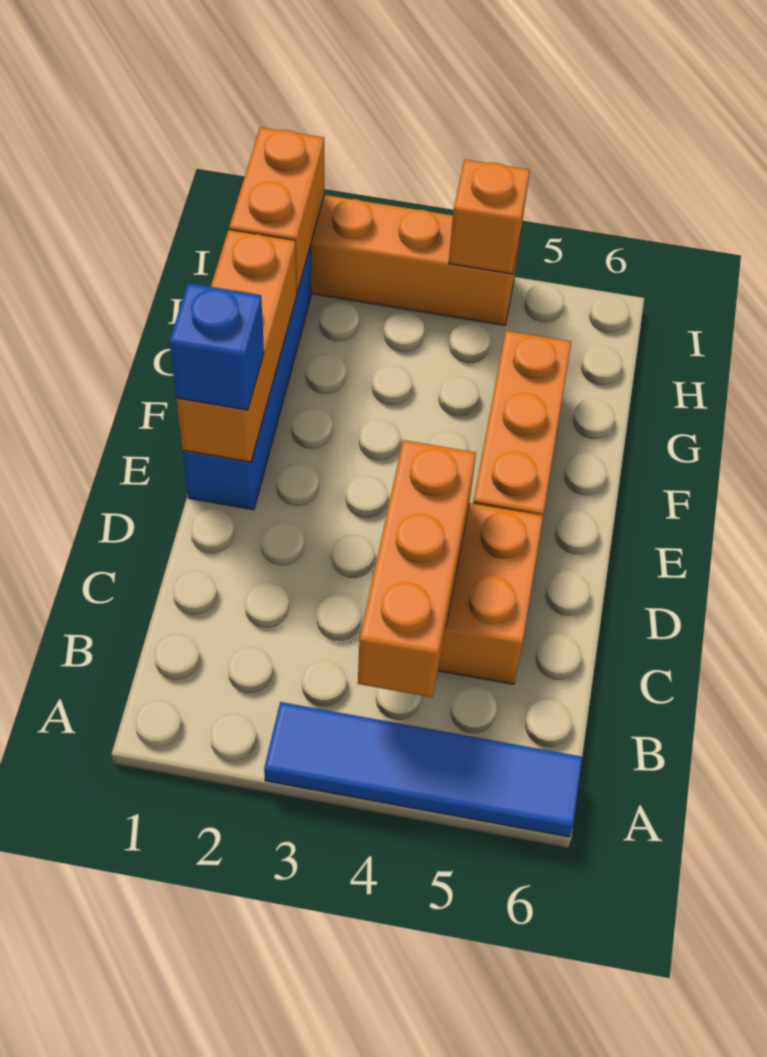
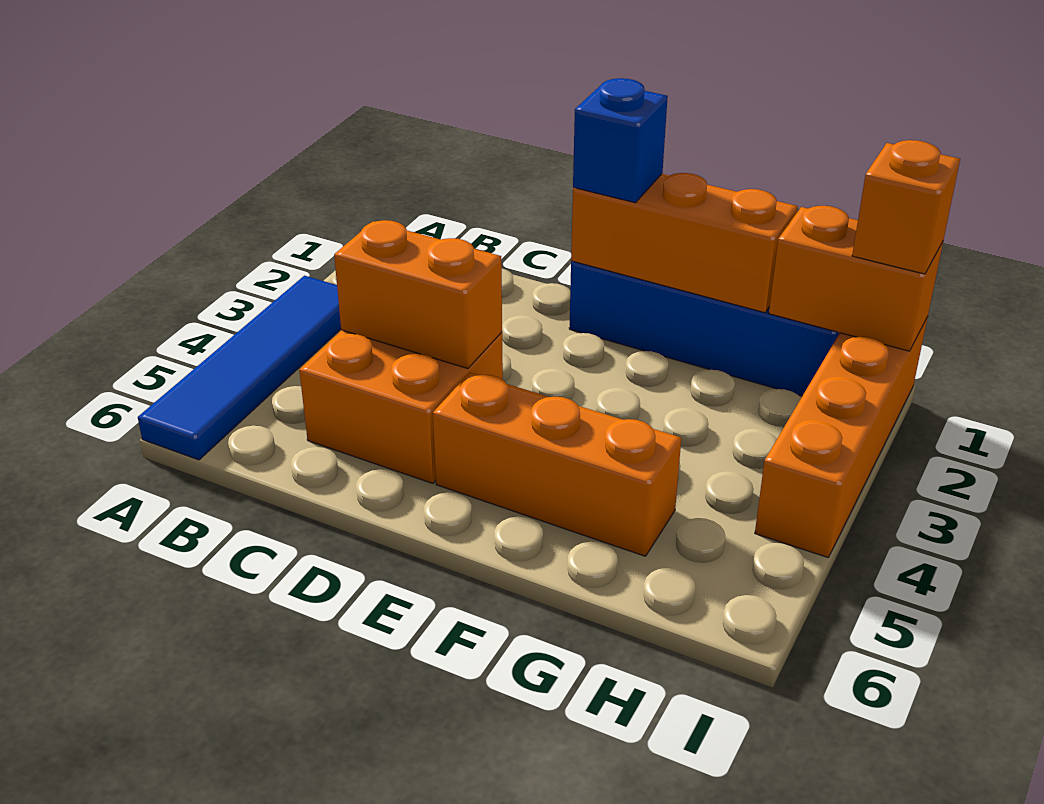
orange brick B4:D4 level 2 -> orange brick C4:D4 level 2
orange brick I4 level 2 -> orange brick I1 level 3

